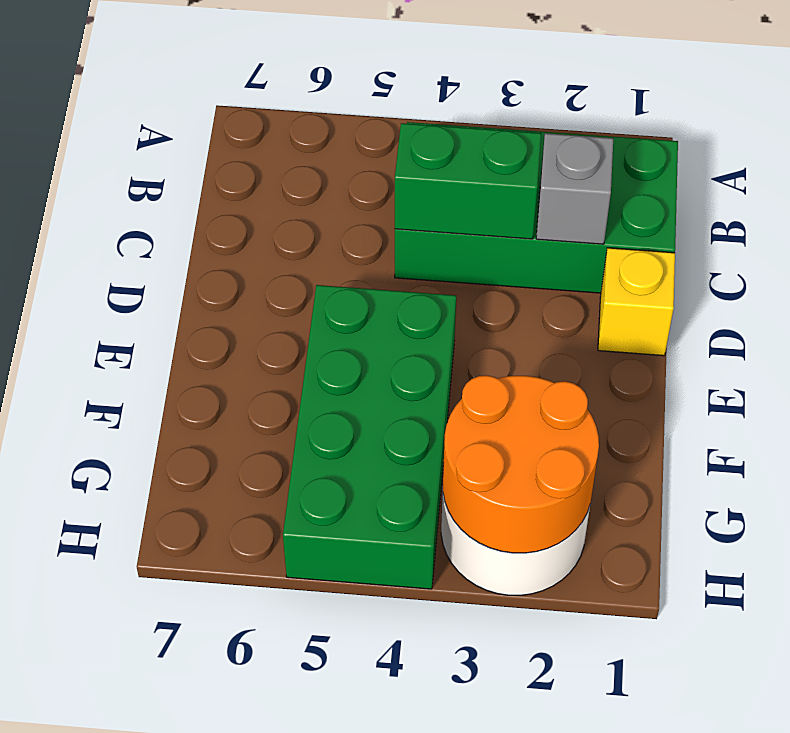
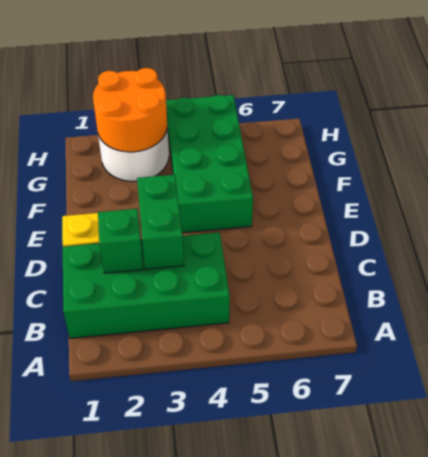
grey brick C2 level 2 -> green brick C2 level 2
green brick C3:C4 level 2 -> green brick C3:D3 level 2

